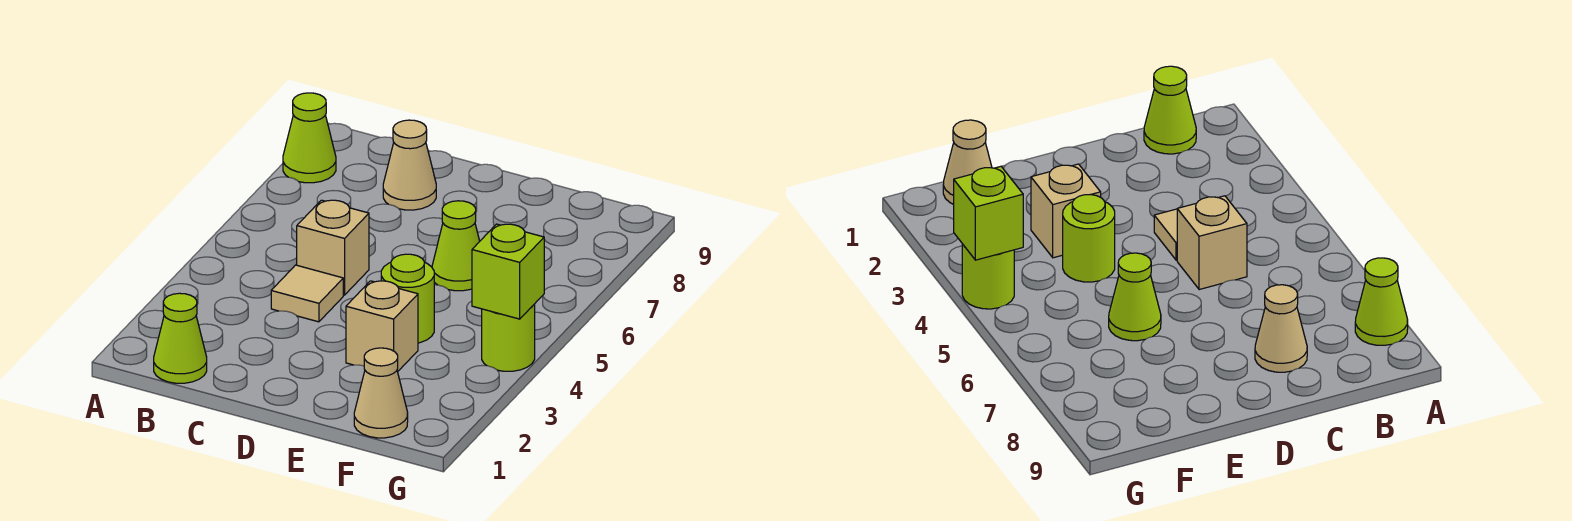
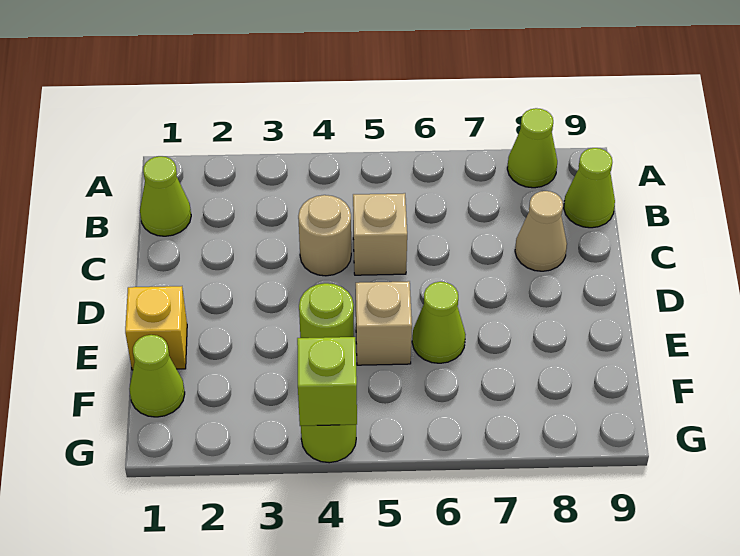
none -> lime cone B9 level 1
tan tile C4 level 1 -> tan round brick C4 level 1
none -> yellow brick E1 level 1
tan brick E3 level 1 -> tan brick E5 level 1
tan cone F1 level 1 -> lime cone F1 level 1

